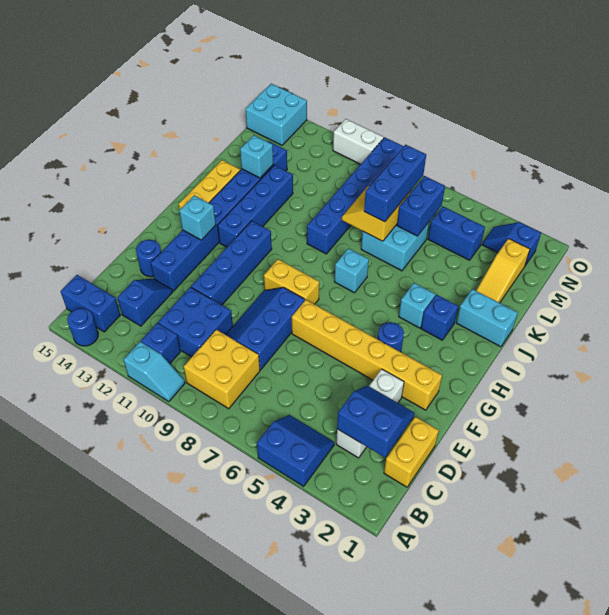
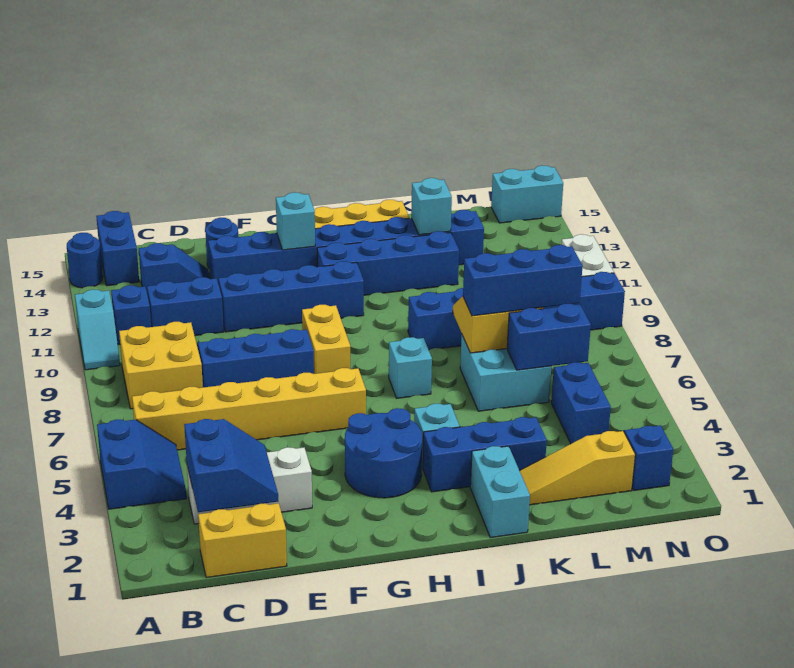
blue brick C10:D11 level 1 -> blue brick C11:D11 level 1
yellow brick F2:F7 level 1 -> yellow brick B6:G6 level 1
blue round brick G4 level 1 -> blue round brick G3:H4 level 1
blue brick I3 level 1 -> blue brick I3:K3 level 1
cyan brick N14:O15 level 1 -> cyan brick N15:O15 level 1

